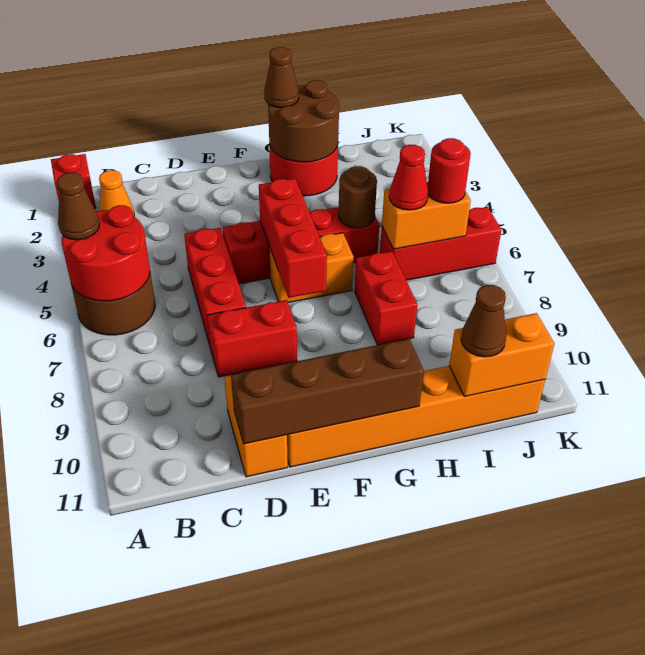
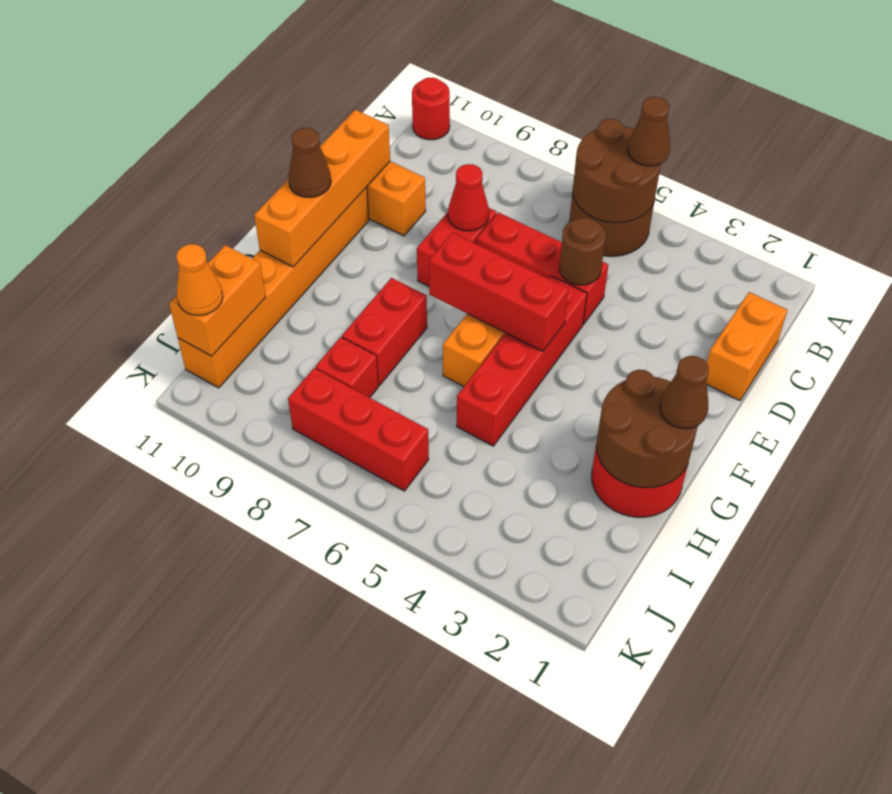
red brick A1 level 1 -> red brick I8 level 1
red round brick A5:B6 level 2 -> brown round brick A5:B6 level 2
orange cone B2 level 1 -> orange cone J11 level 3
brown brick D11:G11 level 2 -> orange brick D11:G11 level 2
brown round brick H5 level 2 -> brown round brick D5 level 2
red brick H7:H8 level 1 -> red brick G8:H8 level 1
red brick I6:K6 level 1 -> red brick J6:J8 level 1
orange brick I6:J6 level 2 -> orange brick C1:D1 level 1
red cone I6 level 3 -> red cone D8 level 2
brown cone I11 level 3 -> brown cone F11 level 3
red round brick J6 level 3 -> red round brick A11 level 1

